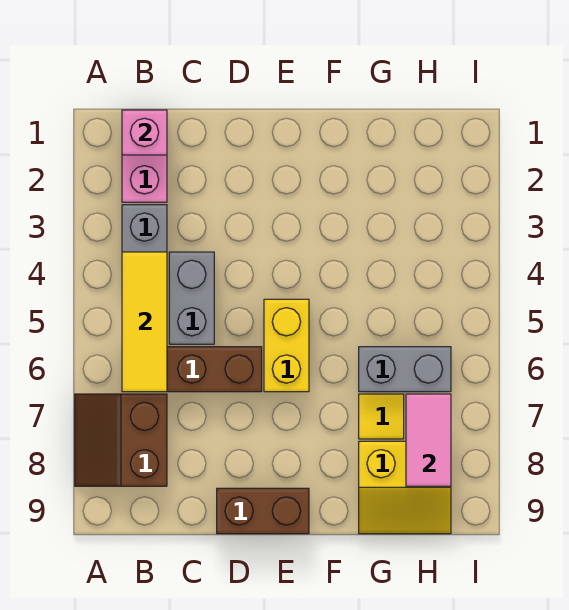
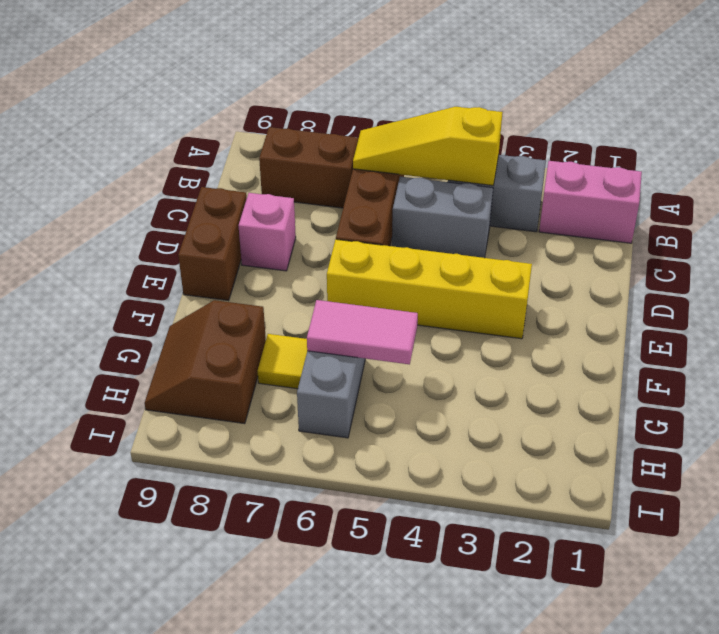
pink brick B1 level 2 -> pink brick D8 level 1
yellow tile B4:B6 level 2 -> yellow slope B4:B6 level 2 top 4
yellow brick E5:E6 level 1 -> yellow brick E3:E6 level 1
yellow slope G8:H9 level 1 top 8 -> brown slope G8:H9 level 1 top 8
pink tile H7:H8 level 2 -> pink tile G5:G6 level 2

